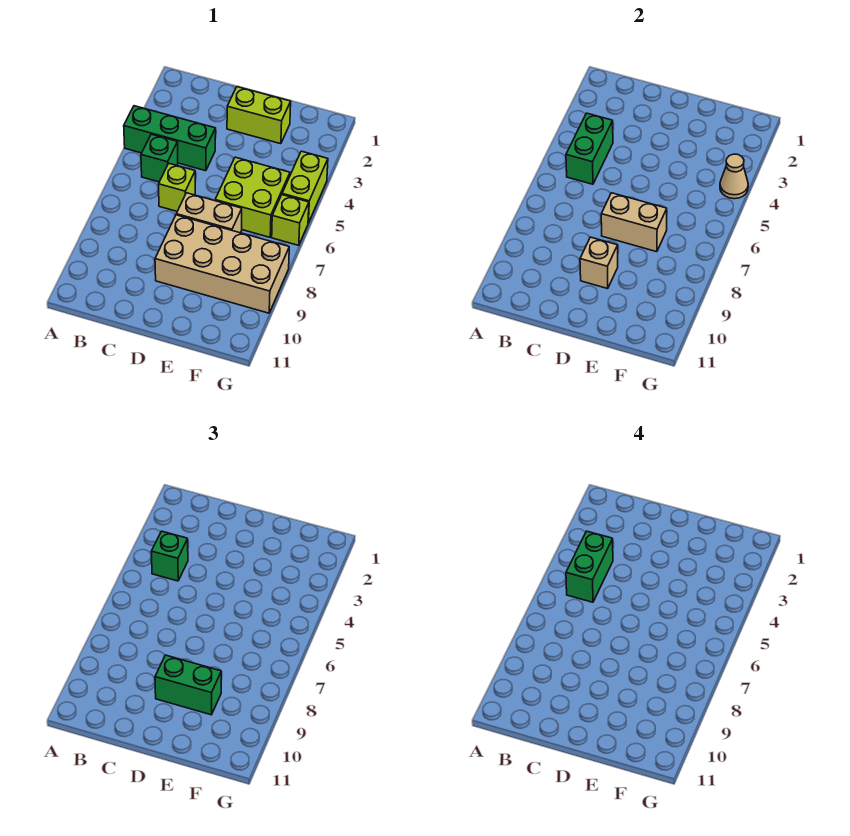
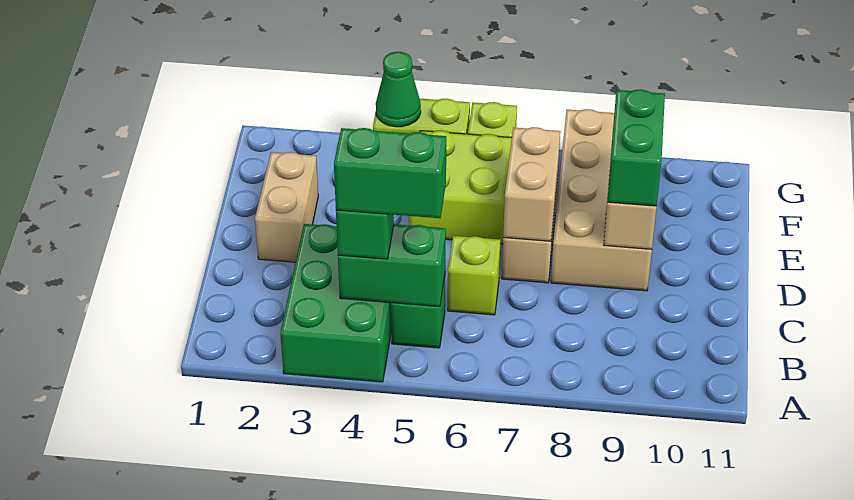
green brick A4:C4 level 1 -> green brick A3:C4 level 1
lime brick D2:E2 level 1 -> tan brick D2:E2 level 1
tan cone G4 level 2 -> green cone G4 level 2

